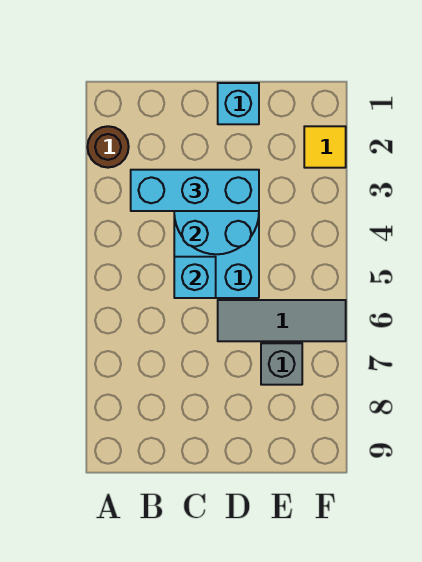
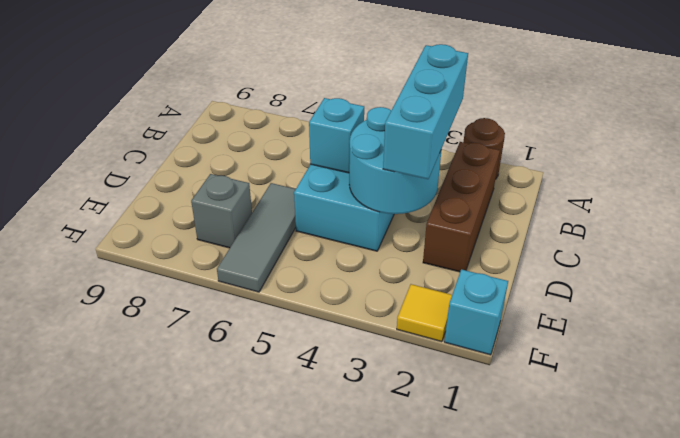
none -> brown brick B2:D2 level 1
cyan brick D1 level 1 -> cyan brick F1 level 1

